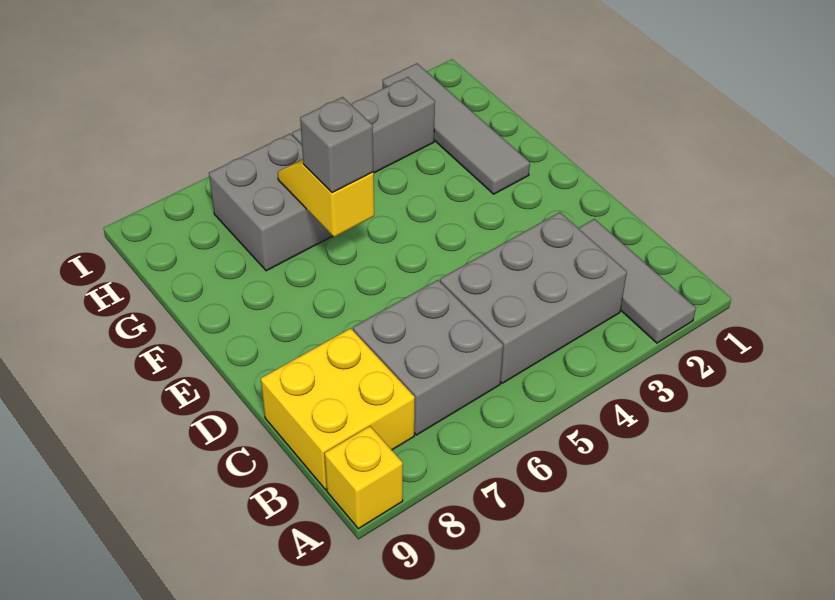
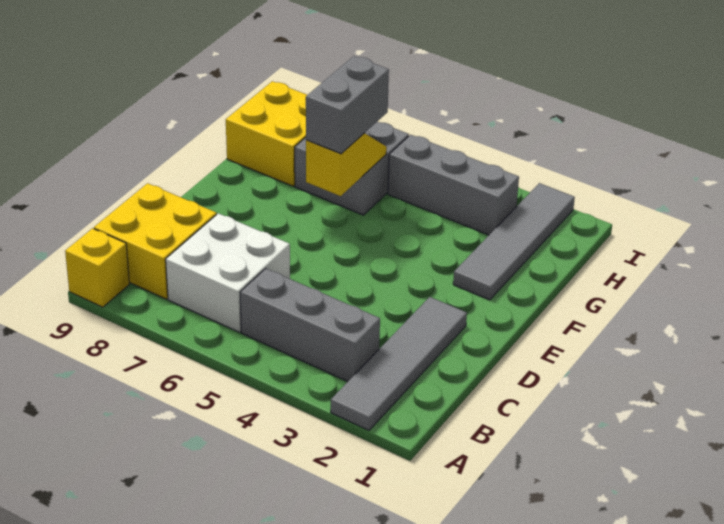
grey tile A2:C2 level 1 -> grey tile A2:D2 level 1
grey brick B3:C5 level 1 -> grey brick B3:B5 level 1
grey brick B6:C7 level 1 -> white brick B6:C7 level 1
grey brick F6 level 3 -> grey brick F6:G6 level 3
none -> yellow brick G8:H9 level 1

